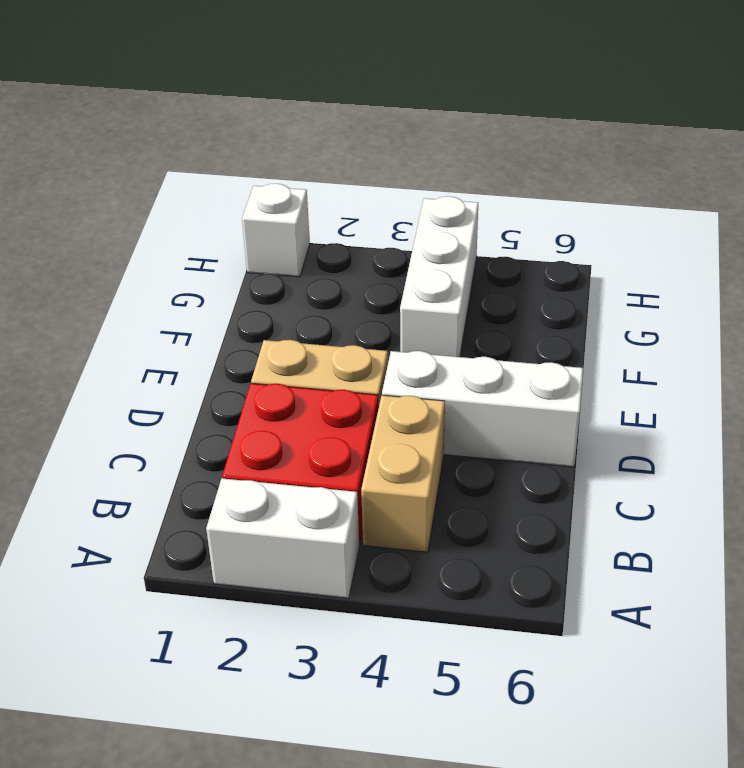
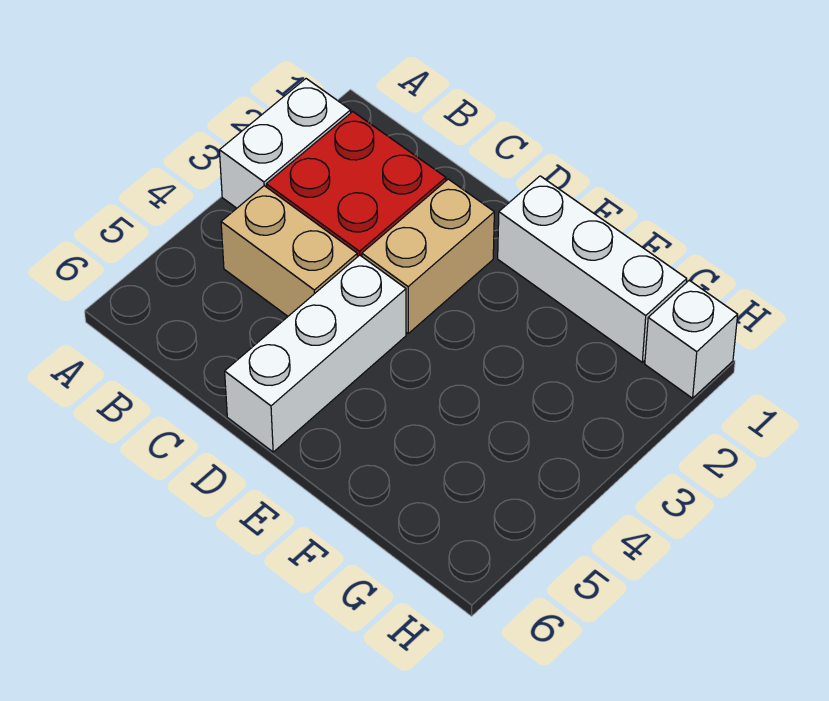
white brick F4:H4 level 1 -> white brick E1:G1 level 1

